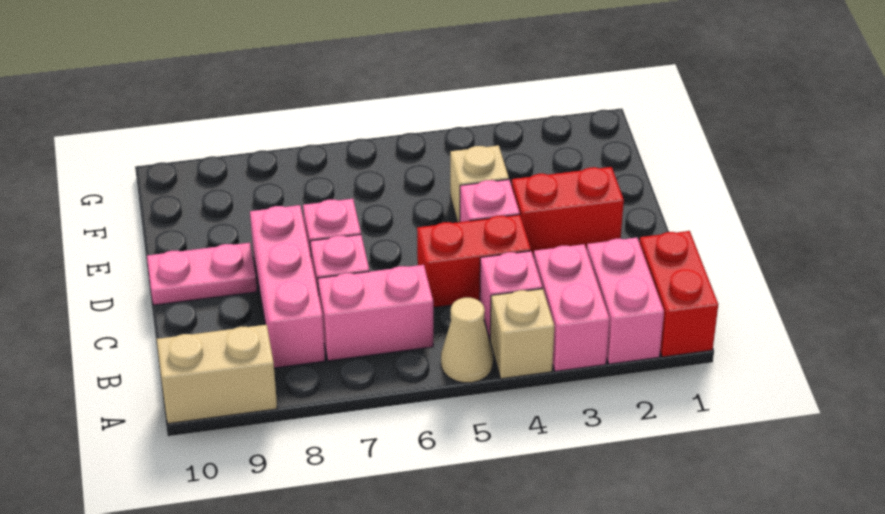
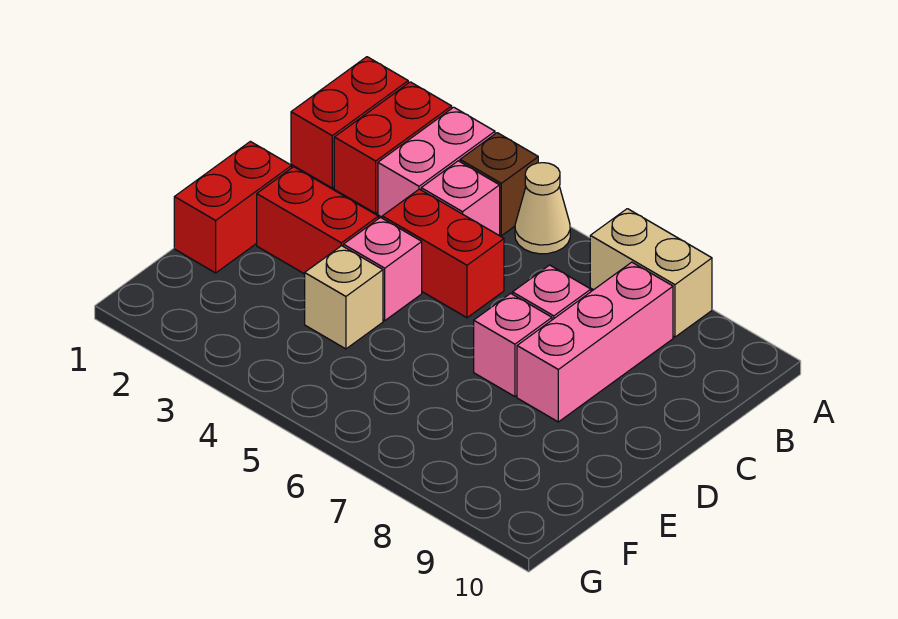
pink brick A2:B2 level 1 -> red brick A2:B2 level 1
tan brick A4 level 1 -> brown brick A4 level 1
tan brick A9:A10 level 1 -> tan brick A7:A8 level 1
pink brick B6:B7 level 1 -> none
none -> red brick D1:E1 level 1
pink plate D9:D10 level 1 -> none

